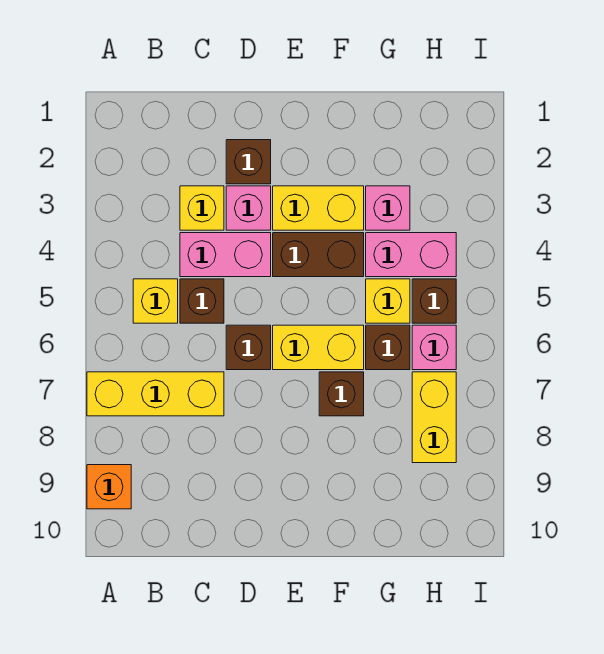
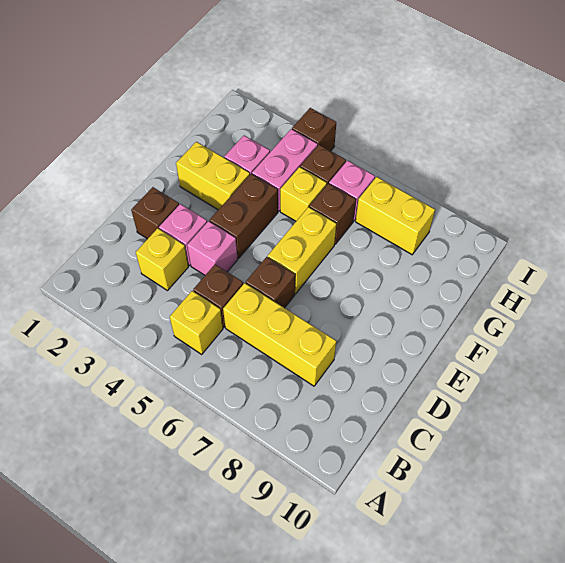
yellow brick A7:C7 level 1 -> yellow brick C6:C8 level 1
orange brick A9 level 1 -> none
pink brick C4:D4 level 1 -> pink brick D4 level 1
yellow brick E3:F3 level 1 -> yellow brick F2:F3 level 1
brown brick F7 level 1 -> brown brick I4 level 1

